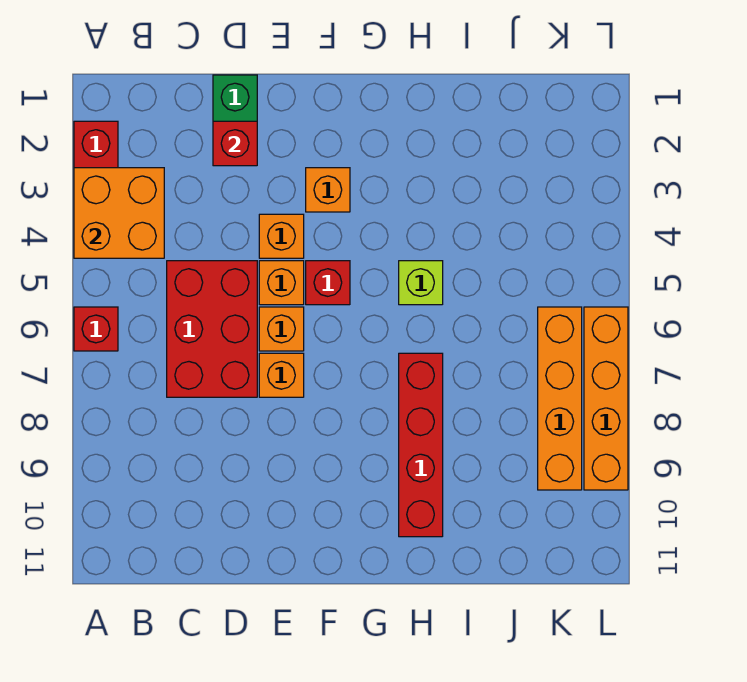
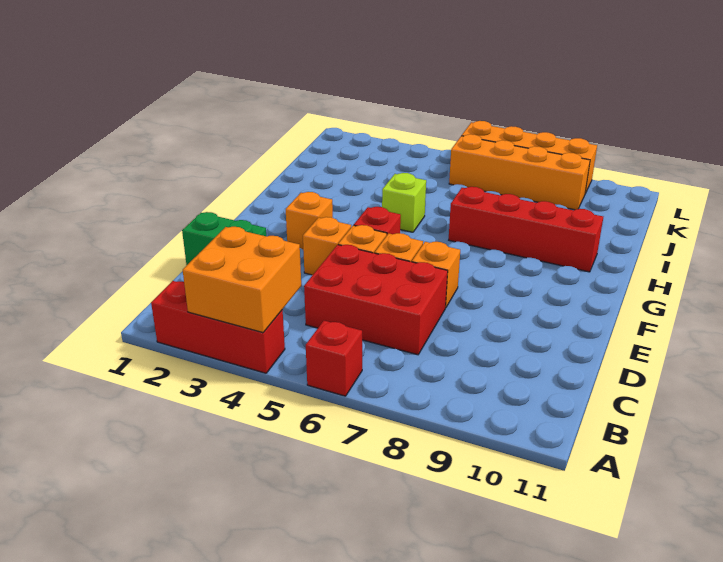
red brick D2 level 2 -> none

